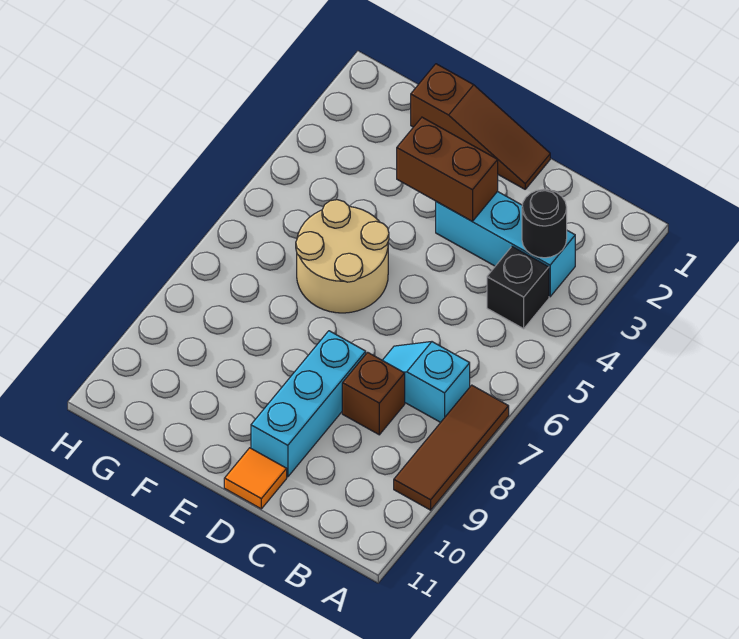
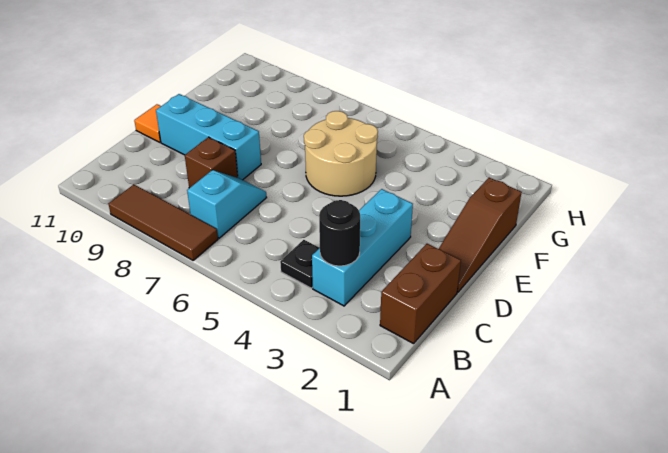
black brick B4 level 1 -> black plate B4 level 1
brown brick D3:E3 level 2 -> brown brick B1:C1 level 1

